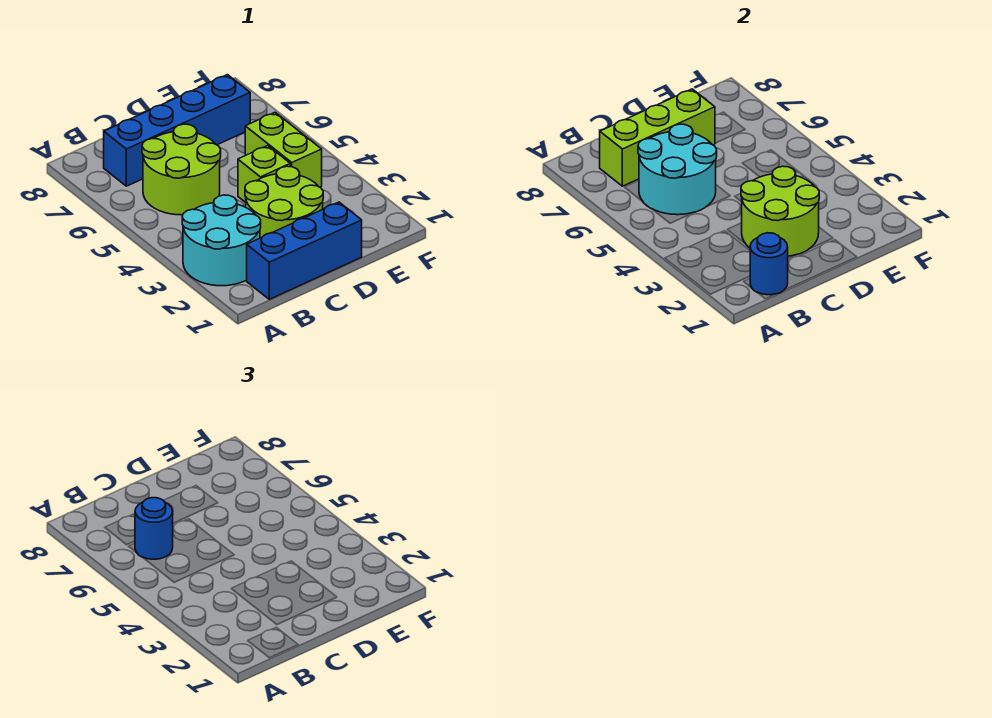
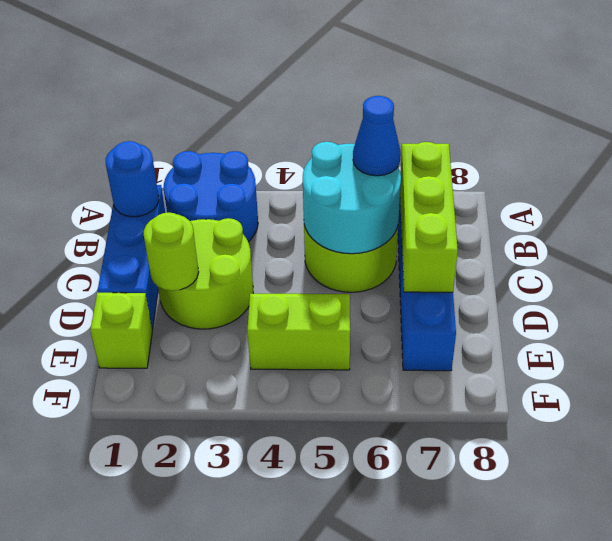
cyan round brick A2:B3 level 1 -> blue round brick A2:B3 level 1
blue round brick B6 level 3 -> blue cone B6 level 3
lime round brick C2:D3 level 2 -> lime round brick D2 level 2
lime brick D4 level 1 -> lime brick E1 level 1

